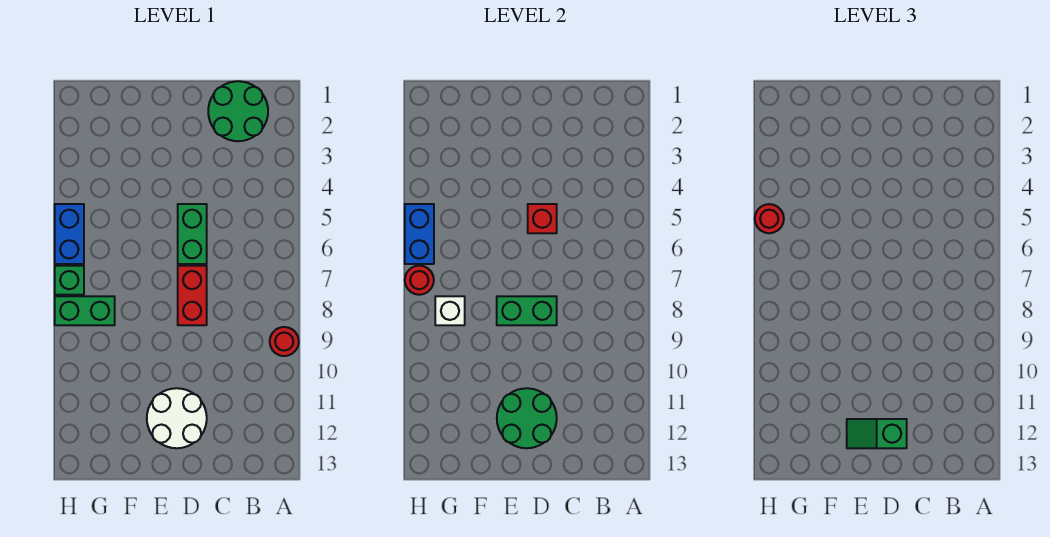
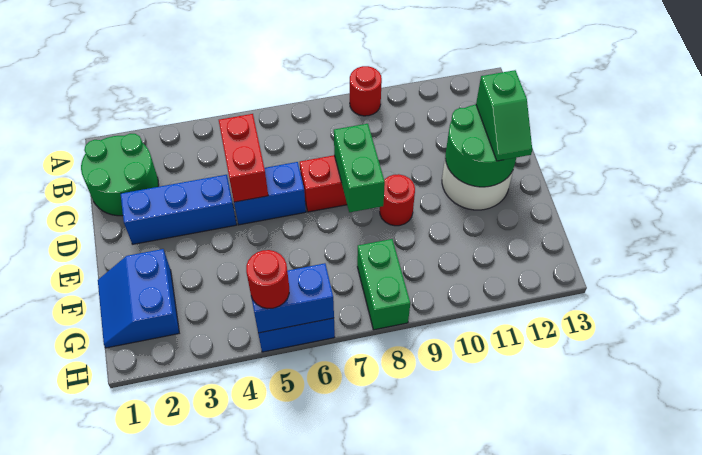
none -> blue brick D2:D4 level 1
green brick D5:D6 level 1 -> blue brick D5:D6 level 1
red brick D5 level 2 -> red brick C5:D5 level 2
none -> blue slope F1:G2 level 1 top 2
white brick G8 level 2 -> none
green brick H7 level 1 -> none
red round brick H7 level 2 -> red round brick E9 level 1

